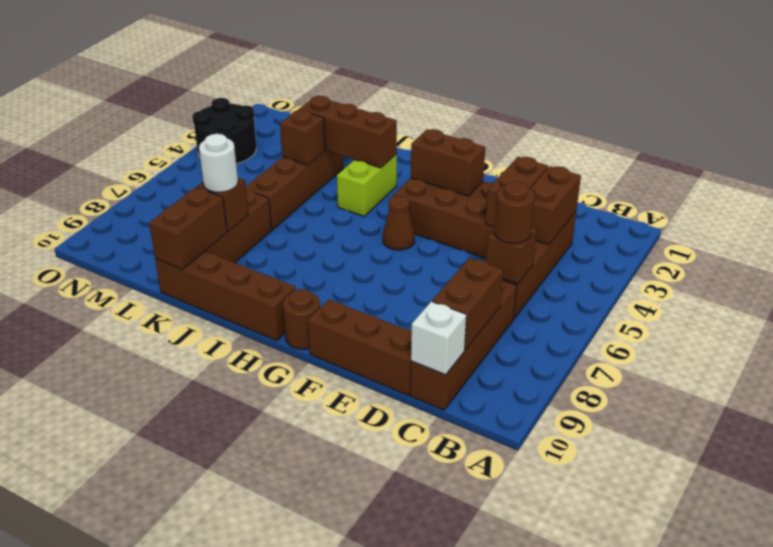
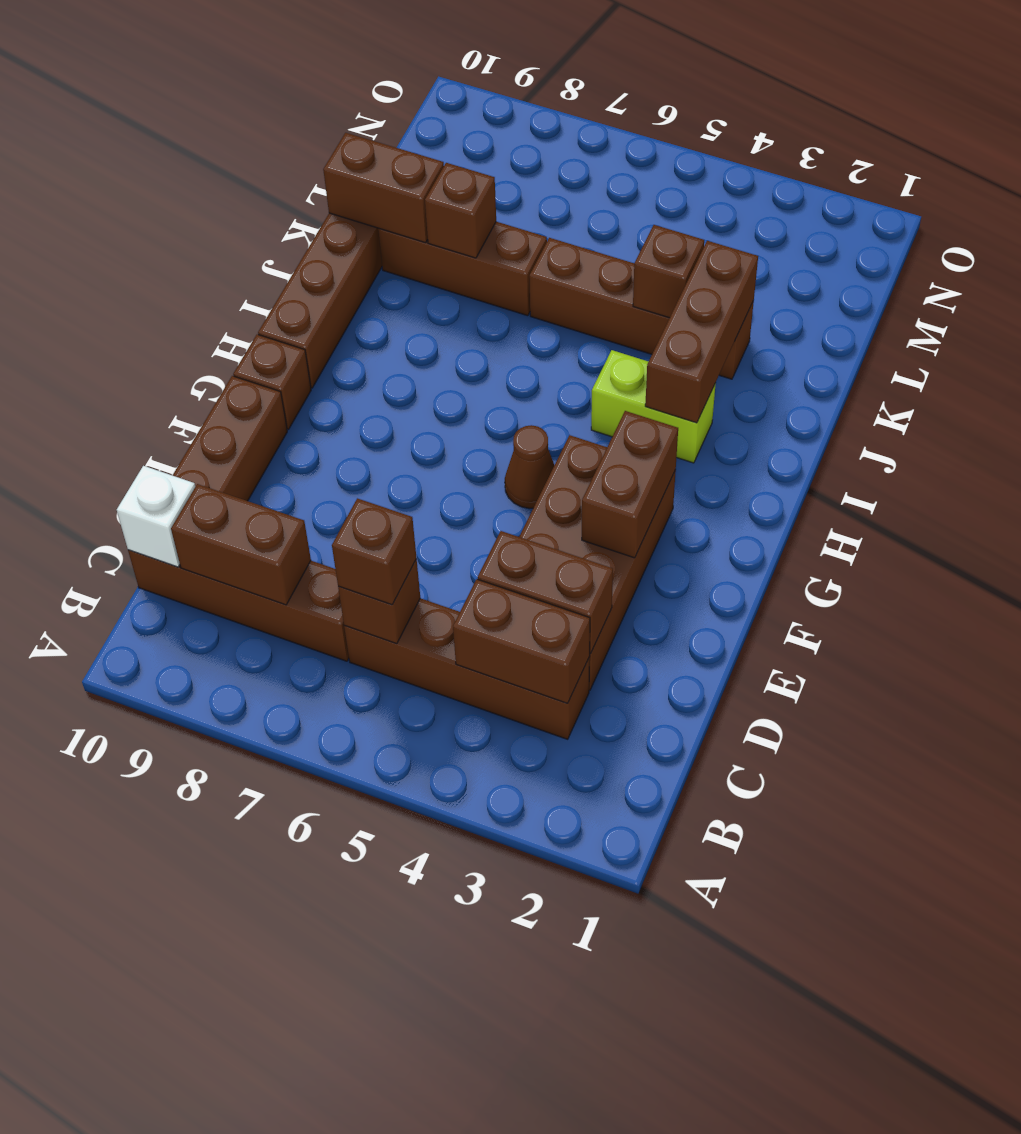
brown round brick C6 level 3 -> brown brick C6 level 3
brown round brick G10 level 1 -> brown brick G10 level 1
white round brick K8 level 3 -> none
black round brick N3:O4 level 1 -> none

